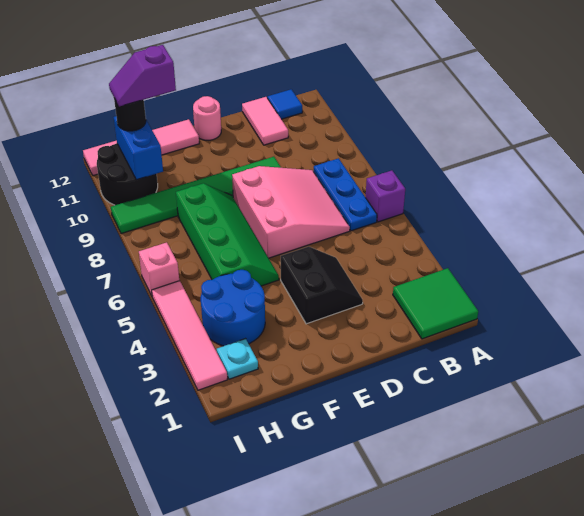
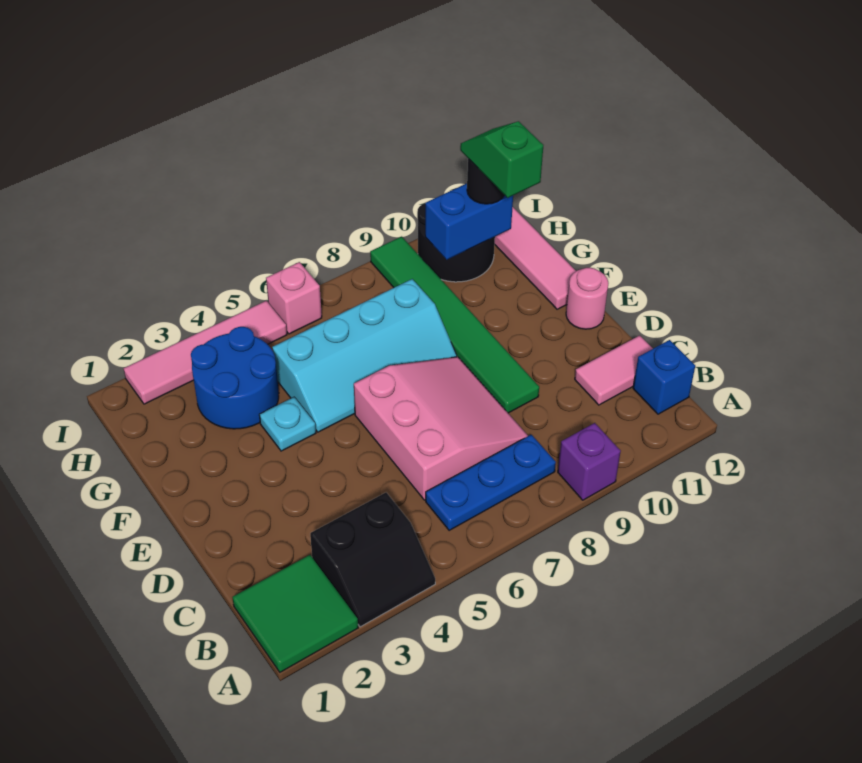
purple brick A6 level 1 -> purple brick A9 level 1
blue tile B12 level 1 -> blue brick B12 level 1
pink slope C6:E8 level 1 top E -> pink slope C6:E8 level 1 top 6
black slope D3:E4 level 1 top E -> black slope A3:B4 level 1 top B
green slope F5:G8 level 1 top G -> cyan slope F5:G8 level 1 top G
purple slope G11:H11 level 4 top G -> green slope G11:H11 level 4 top G
cyan plate H2 level 1 -> cyan plate F4 level 1

